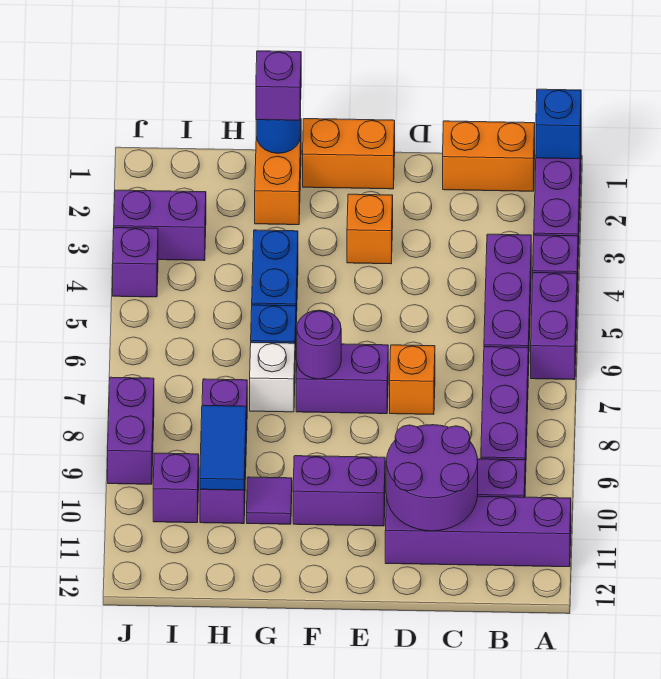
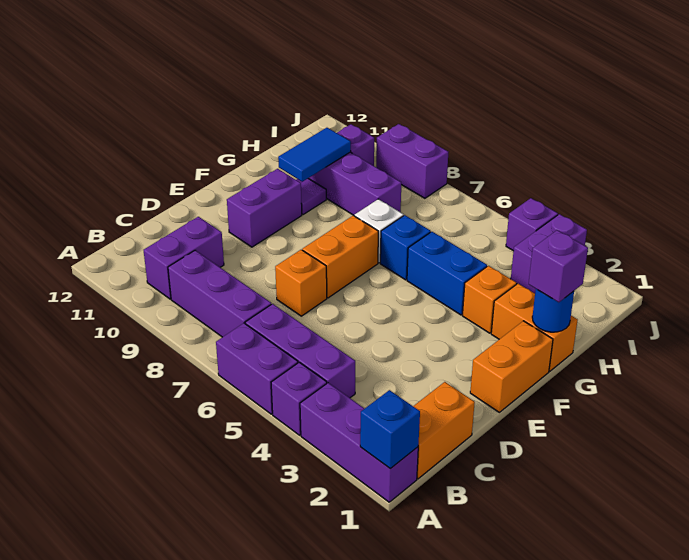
purple brick A11:D11 level 1 -> none
purple round brick C10:D11 level 2 -> none
orange brick E3 level 1 -> orange brick G3 level 1
purple brick E7:F7 level 1 -> orange brick E7:F7 level 1
purple round brick F7 level 2 -> none
blue tile H9:H10 level 2 -> blue tile G10:H10 level 2

